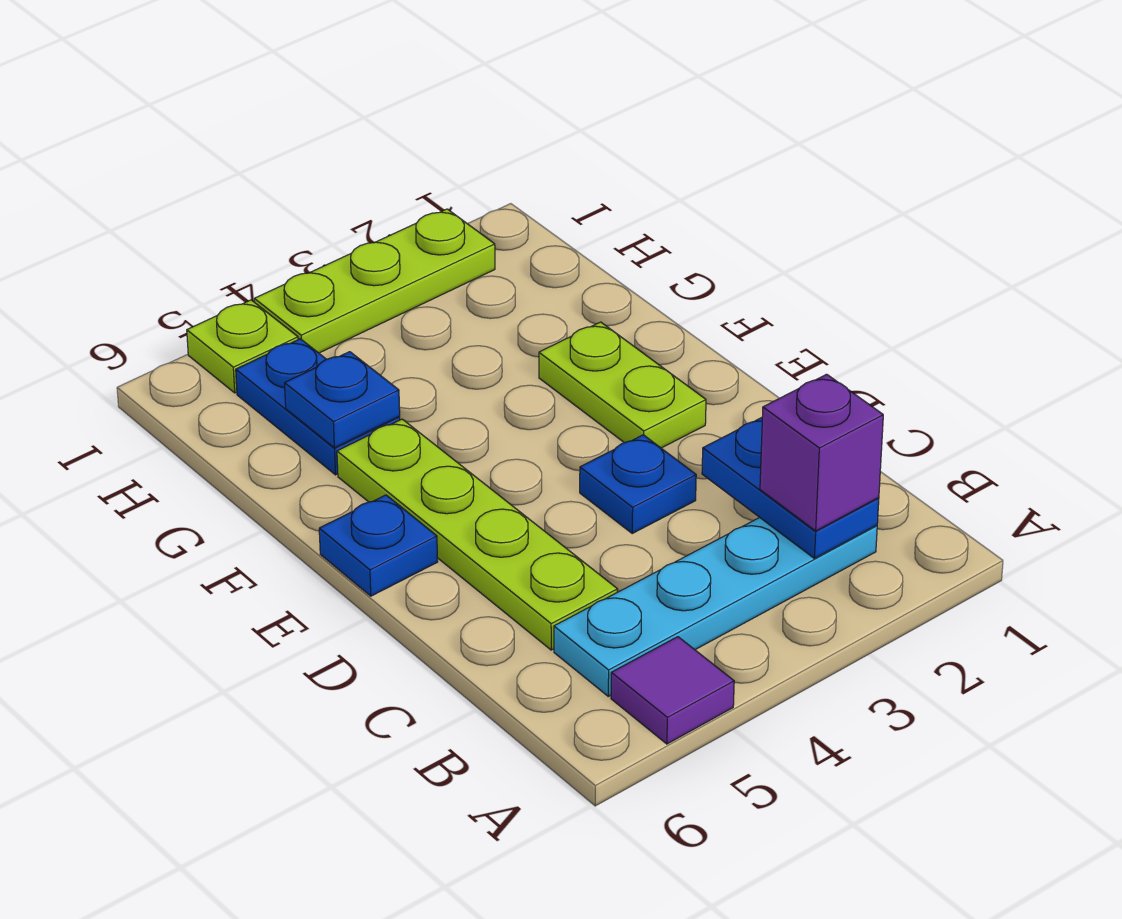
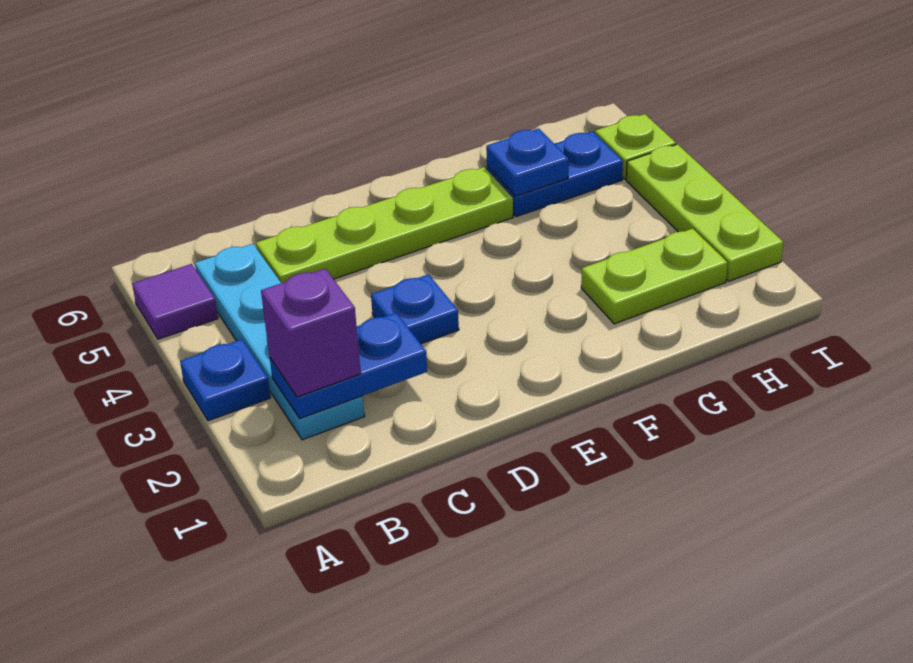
lime plate E2:F2 level 1 -> lime plate G2:H2 level 1
blue plate E6 level 1 -> blue plate A3 level 1

